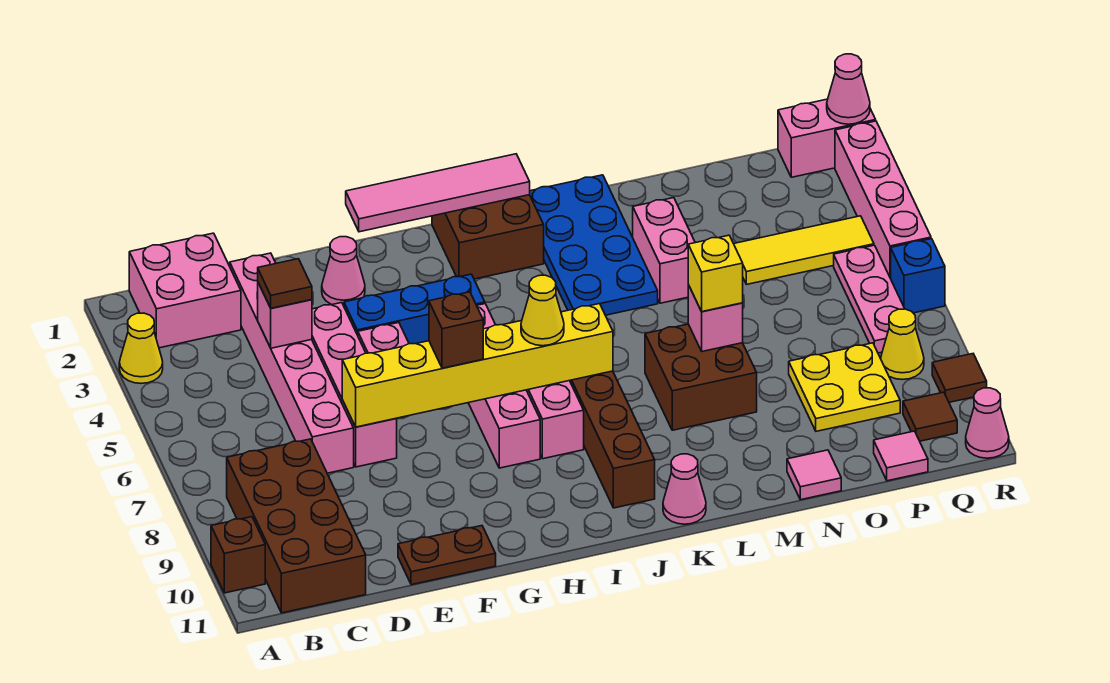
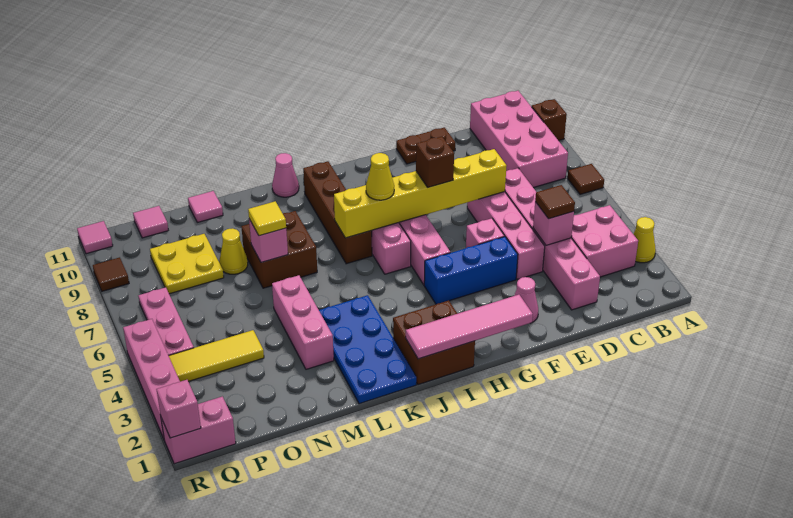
pink brick B1:C2 level 1 -> pink brick B3:C4 level 1
brown brick B8:C11 level 1 -> pink brick B8:C11 level 1
pink brick M3:M4 level 1 -> pink brick M3:M5 level 1
yellow brick M7 level 3 -> yellow tile M7 level 3
yellow cone Q8 level 1 -> yellow cone N8 level 1
brown tile Q10 level 1 -> brown tile A7 level 1
pink cone R1 level 2 -> pink brick R1 level 2
blue brick R6 level 1 -> none
pink cone R11 level 1 -> pink tile R11 level 1

